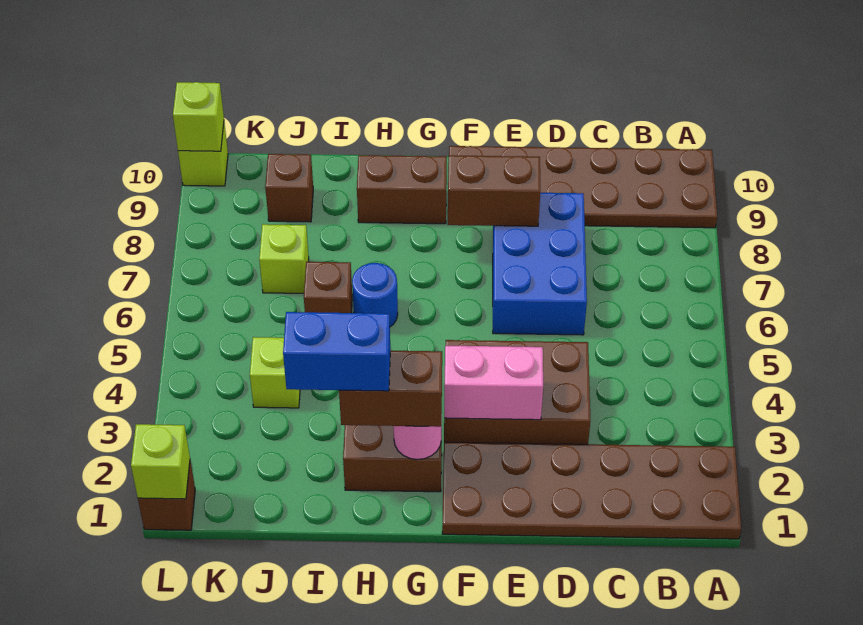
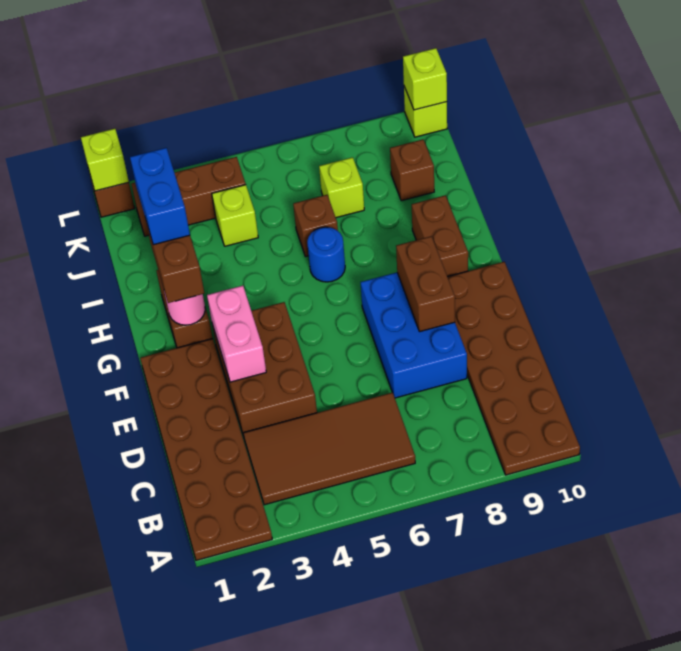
none -> brown tile B3:C6 level 1
blue brick D6:E8 level 1 -> blue brick D7:F8 level 1
none -> brown brick K2:K4 level 1

